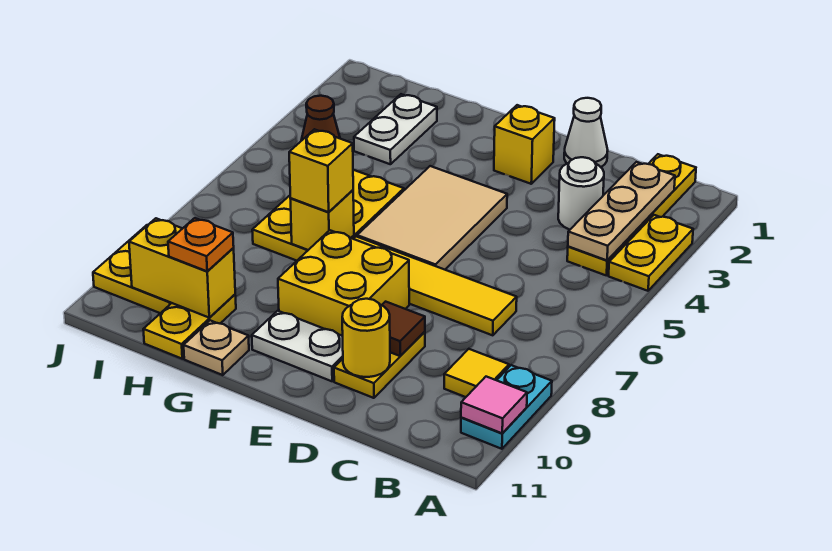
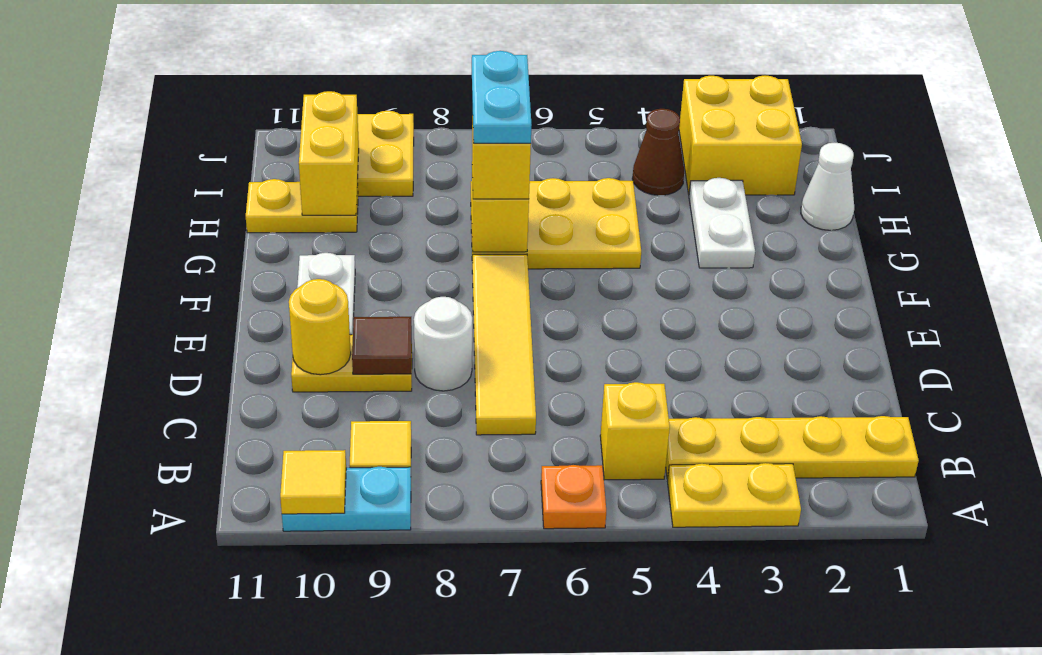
pink tile A10 level 2 -> yellow tile A10 level 2
tan plate B2:B4 level 2 -> none
white round brick C3 level 1 -> white round brick D8 level 1
white cone D1 level 1 -> white cone H1 level 1
yellow brick E2 level 1 -> yellow brick B5 level 1
tan tile E4:F6 level 1 -> none
yellow brick E8:F9 level 1 -> yellow brick I2:J3 level 1
none -> cyan plate G7:H7 level 4
tan plate G11 level 1 -> none
white plate H2:H3 level 1 -> white plate G3:H3 level 1
orange plate H10 level 3 -> orange plate A6 level 1

